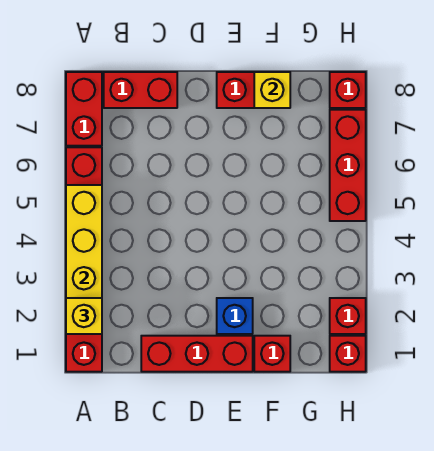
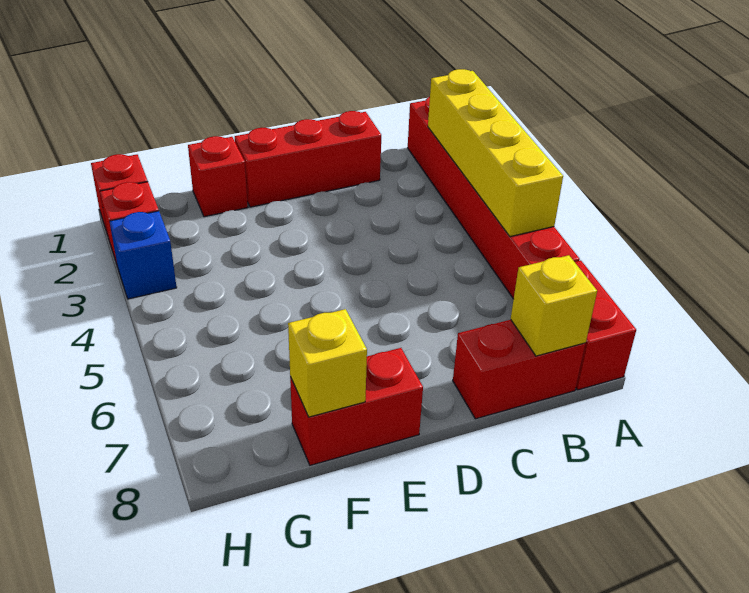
yellow brick A2 level 3 -> yellow brick B8 level 2
blue brick E2 level 1 -> blue brick H3 level 1
red brick H5:H7 level 1 -> none
red brick H8 level 1 -> none

